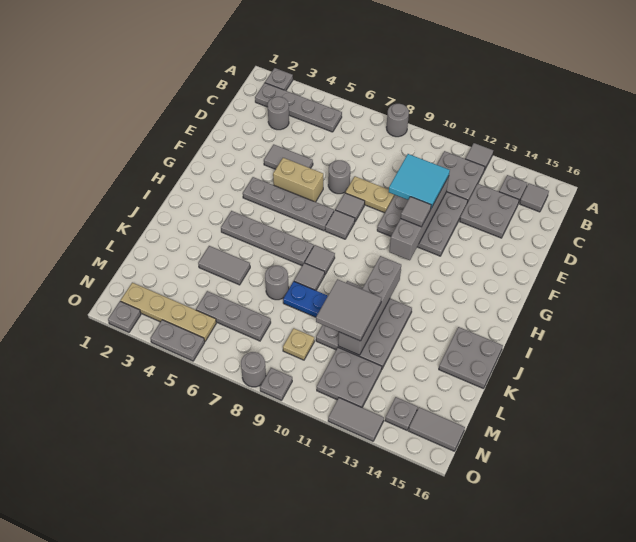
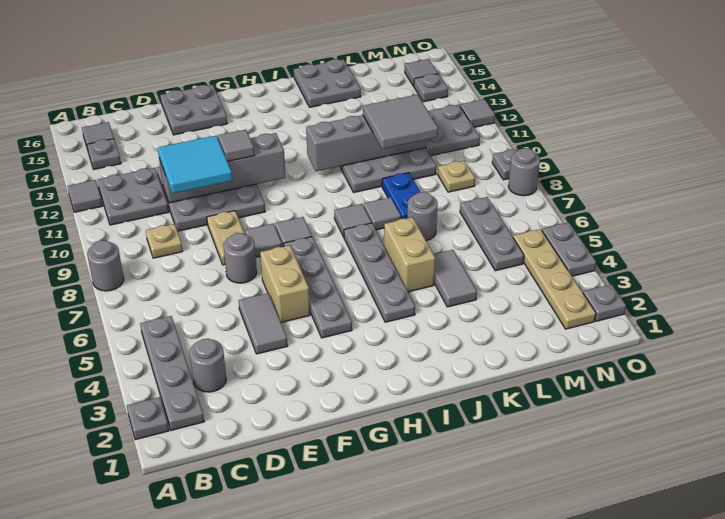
none -> tan plate C9 level 1
grey plate C13:D14 level 1 -> grey plate E15:F16 level 1
none -> tan brick J5:J6 level 1
grey tile N15:N16 level 1 -> grey tile N15 level 1
grey tile O12:O13 level 1 -> grey tile O12 level 1

